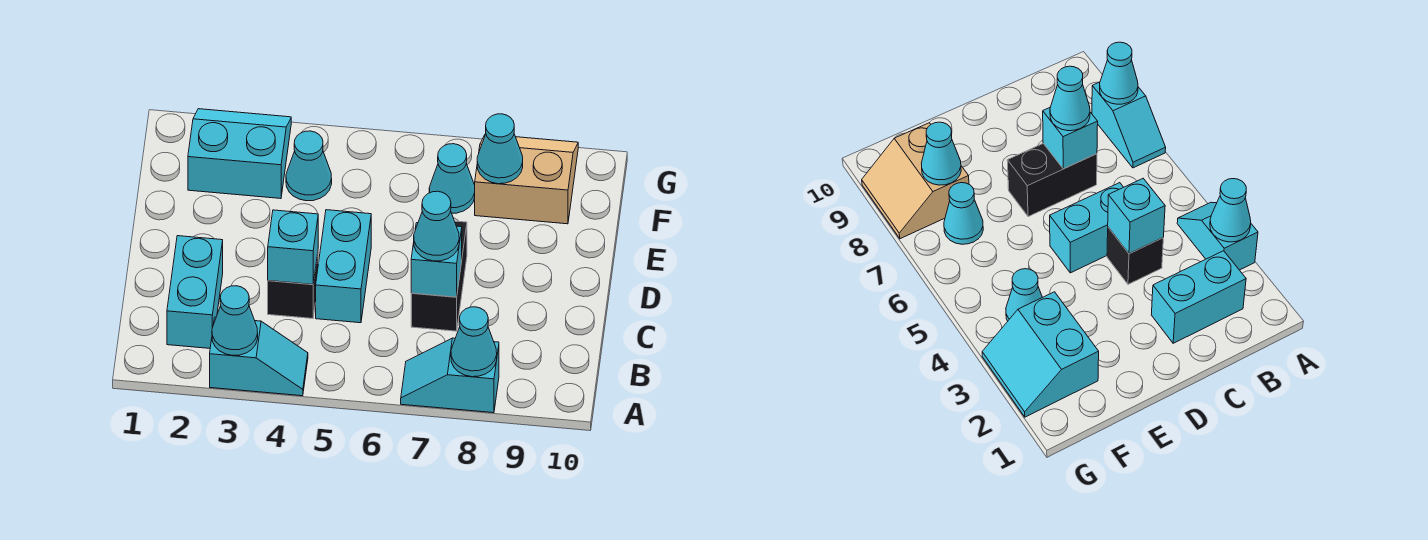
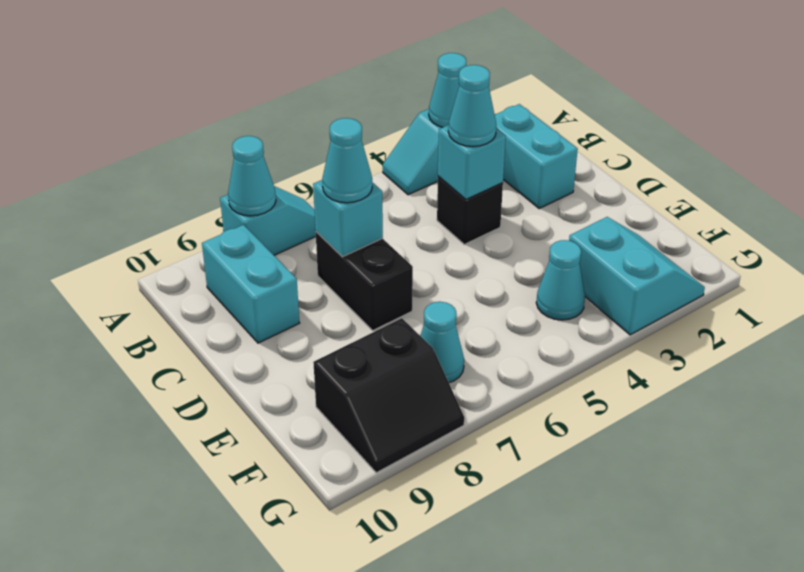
cyan brick C5:D5 level 1 -> cyan brick B9:C9 level 1
cyan slope F2:G3 level 1 top F -> cyan slope F2:G3 level 1 top 3
tan slope F8:G9 level 1 top F -> black slope F8:G9 level 1 top F
cyan cone F8 level 2 -> cyan cone C4 level 3

